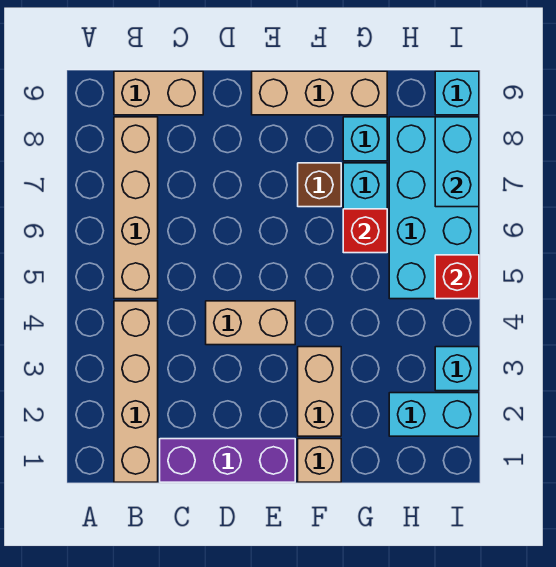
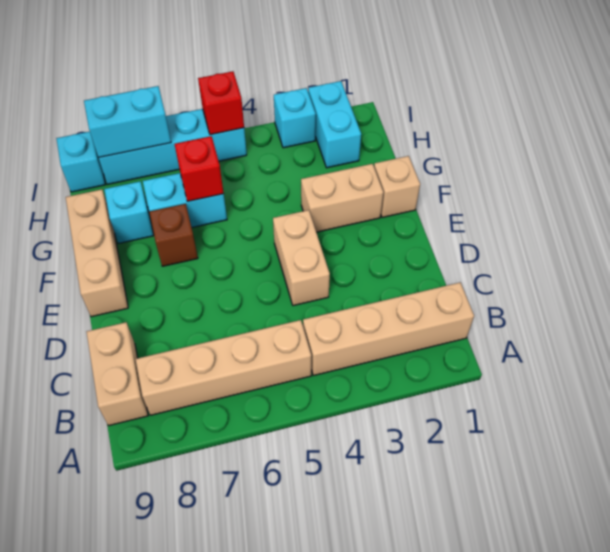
purple brick C1:E1 level 1 -> none
cyan brick H5:I8 level 1 -> cyan brick I5:I8 level 1

